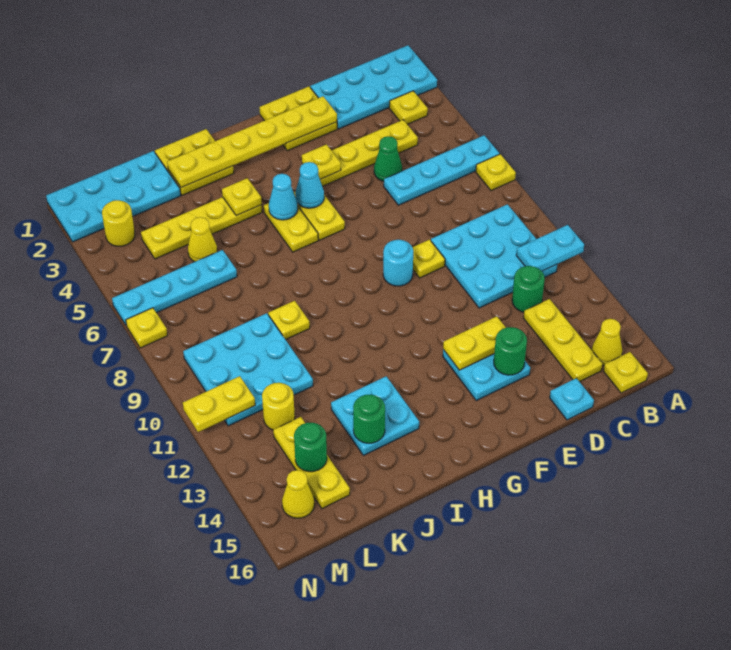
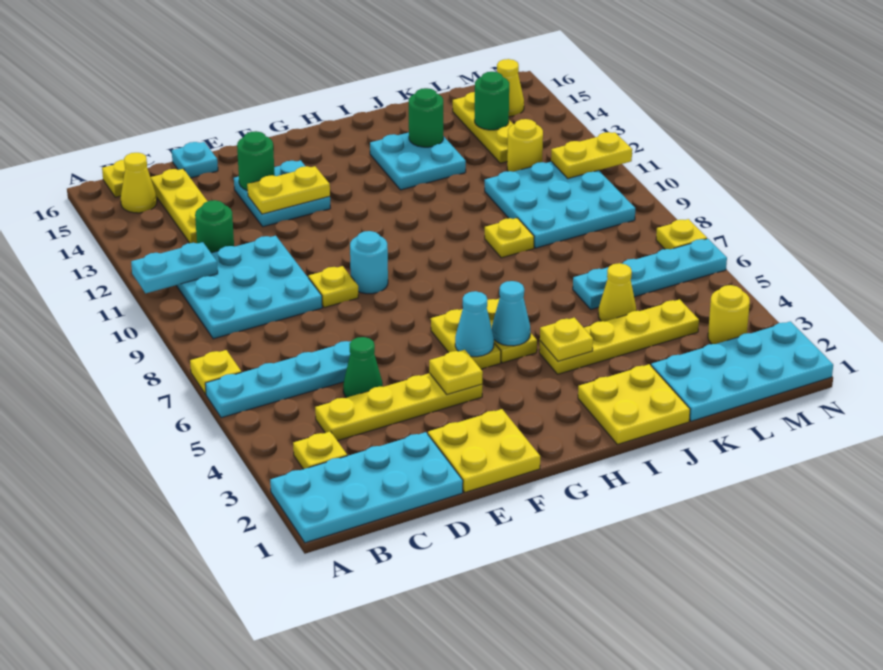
yellow plate E2:J2 level 2 -> none

